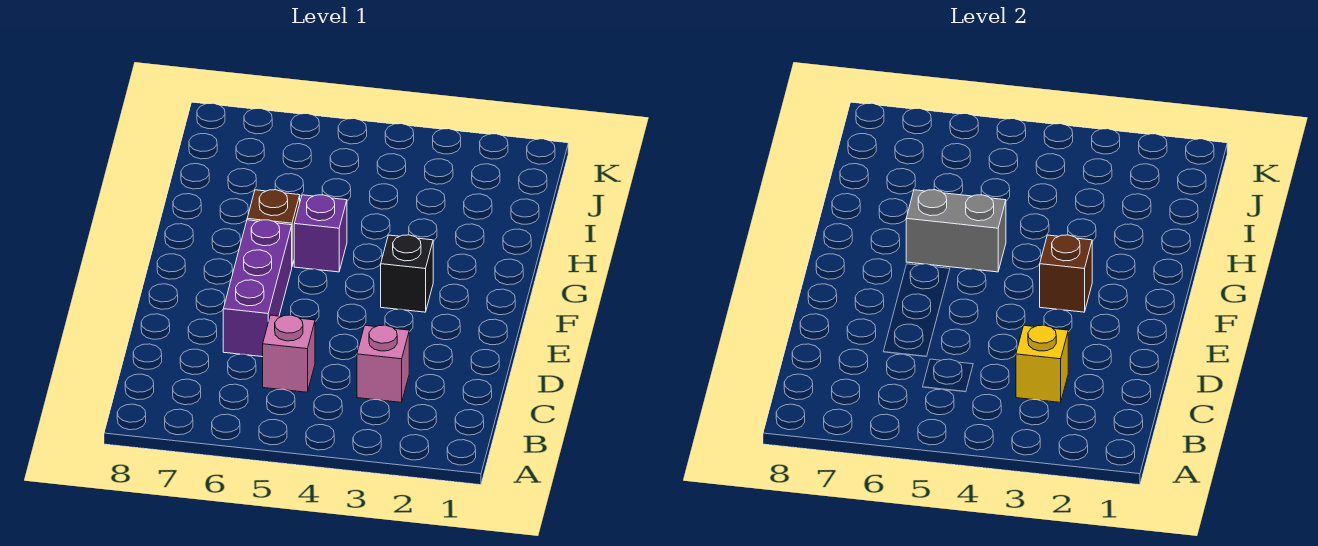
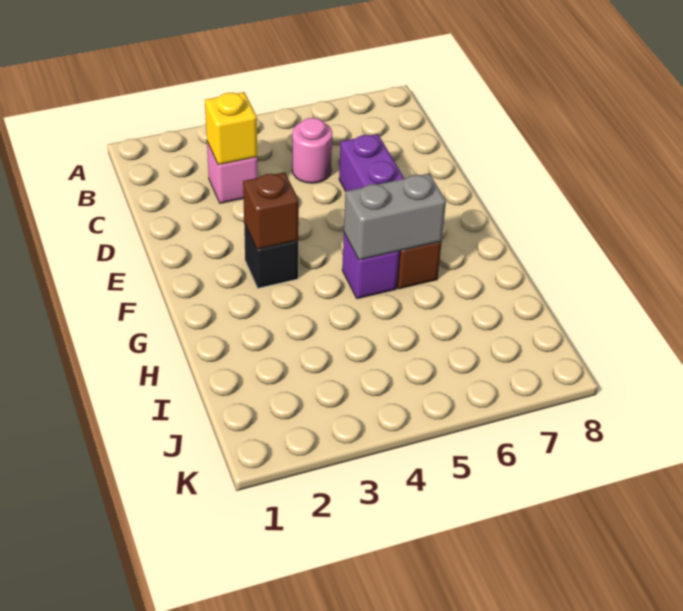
pink brick C5 level 1 -> pink round brick C5 level 1

